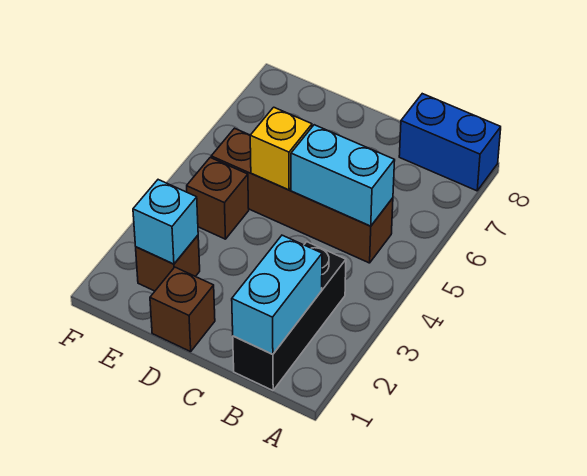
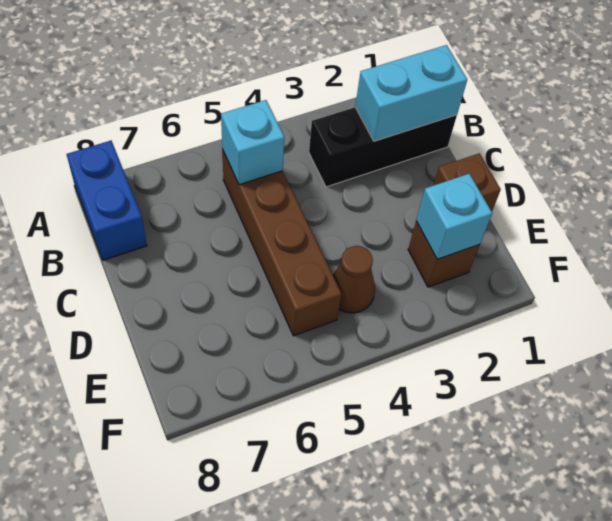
cyan brick B5:C5 level 2 -> cyan brick B5 level 2
yellow brick D5 level 2 -> none
brown brick E4 level 1 -> brown cone E4 level 1

